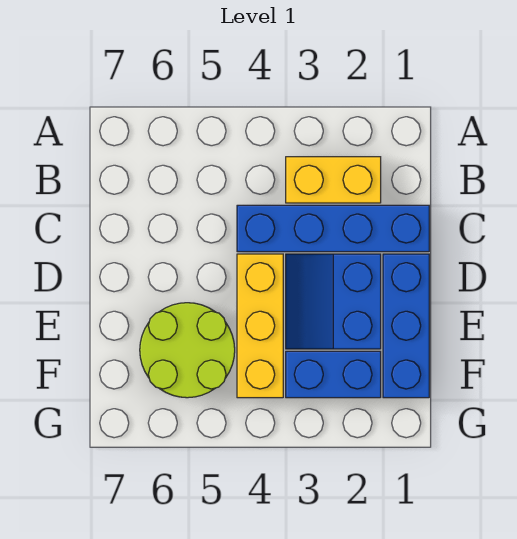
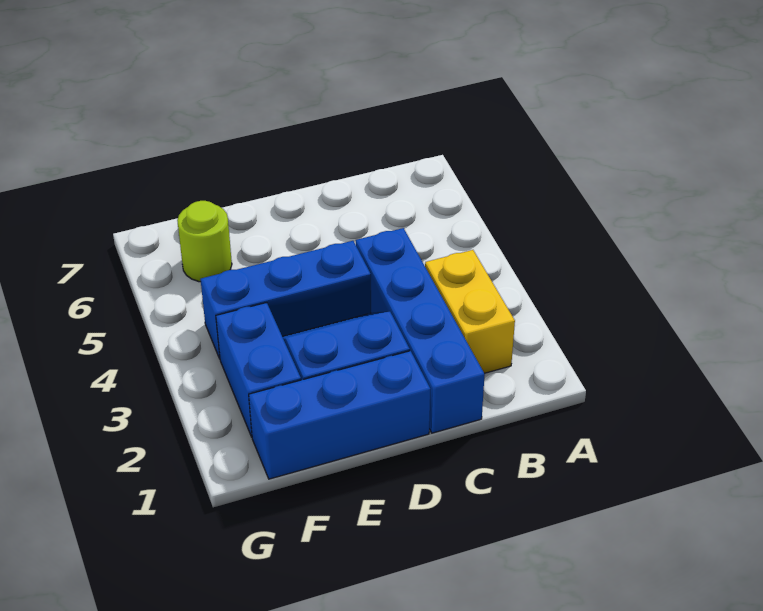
yellow brick D4:F4 level 1 -> blue brick D4:F4 level 1
lime round brick E5:F6 level 1 -> lime round brick F6 level 1

